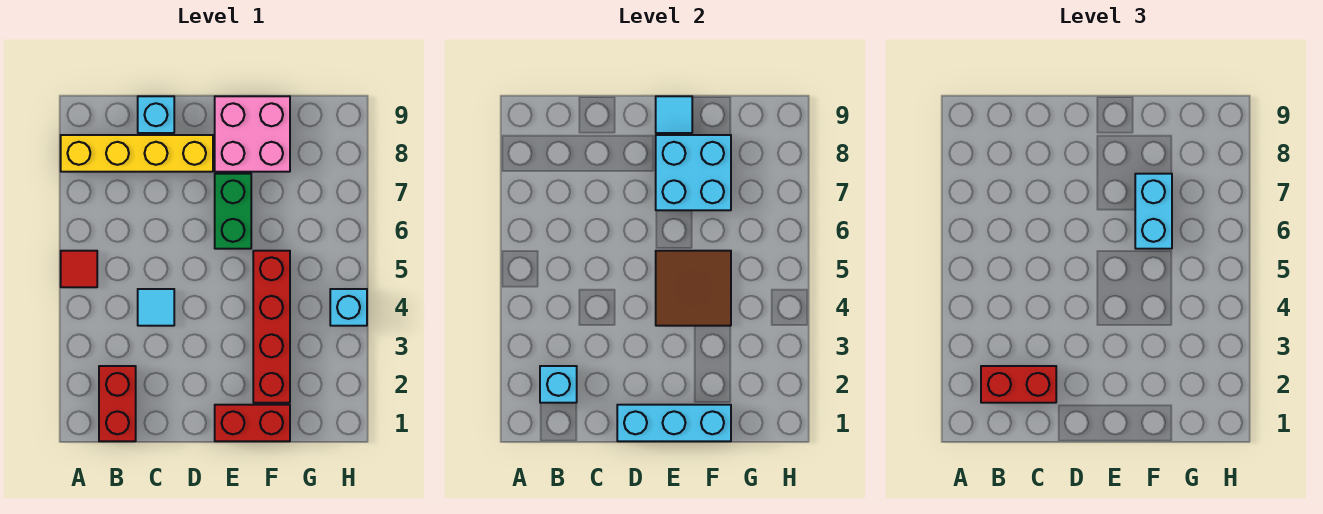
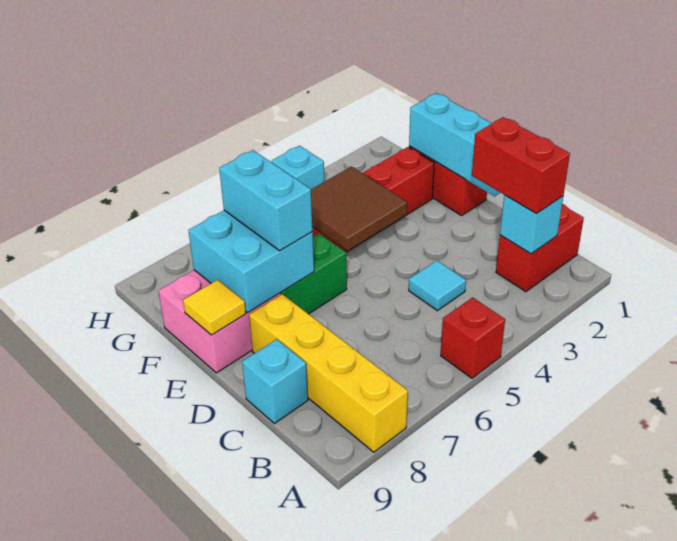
red tile A5 level 1 -> red brick A5 level 1
cyan tile E9 level 2 -> yellow tile E9 level 2
cyan brick F6:F7 level 3 -> cyan brick E7:F7 level 3

